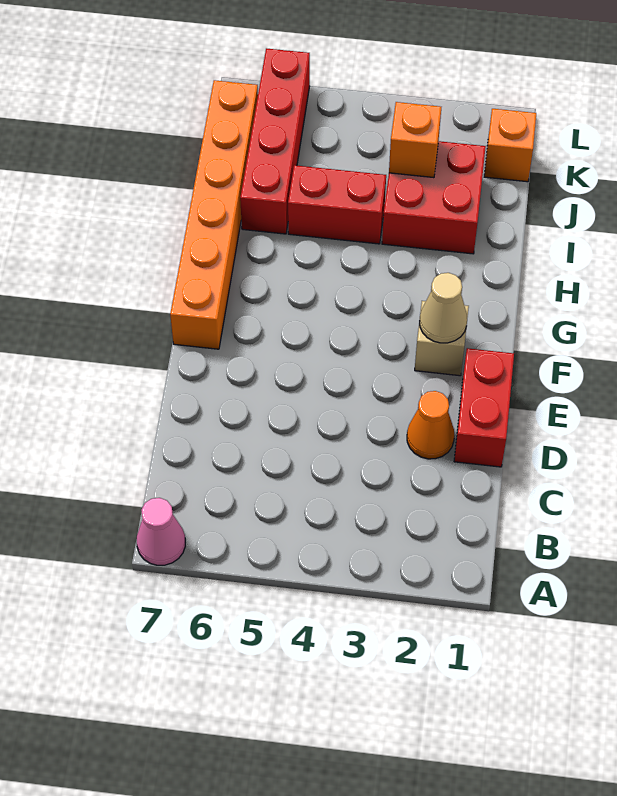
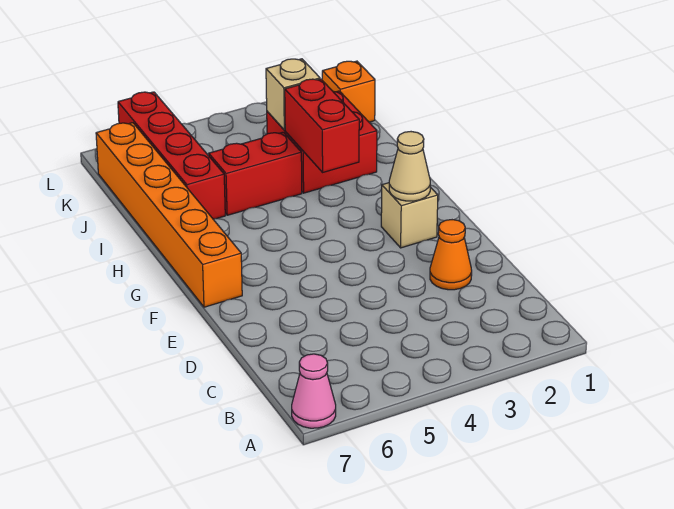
red brick D1:E1 level 1 -> red brick H3:I3 level 2
orange brick J3 level 2 -> tan brick J3 level 2

